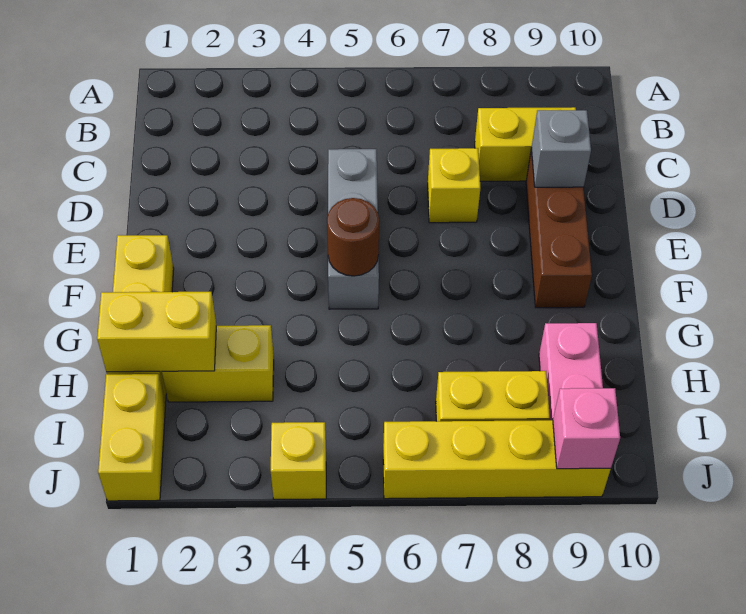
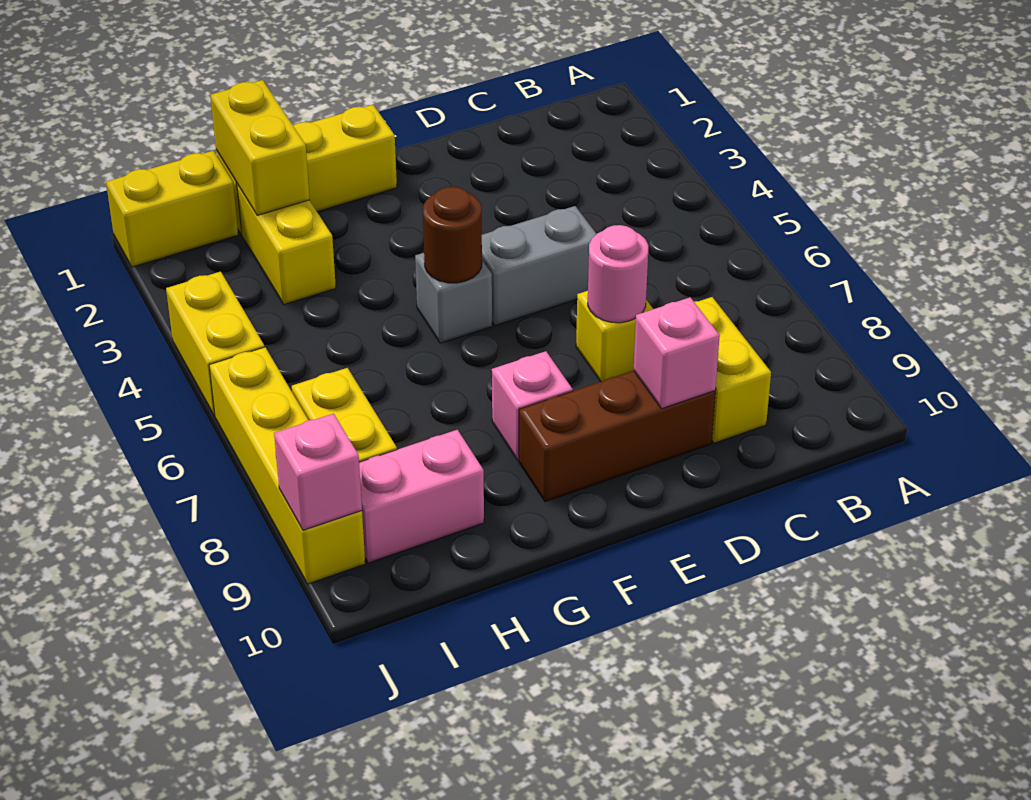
none -> pink round brick D7 level 2
grey brick D9 level 2 -> pink brick D9 level 2
none -> pink brick F8 level 1
yellow brick J4 level 1 -> yellow brick J4:J5 level 1

